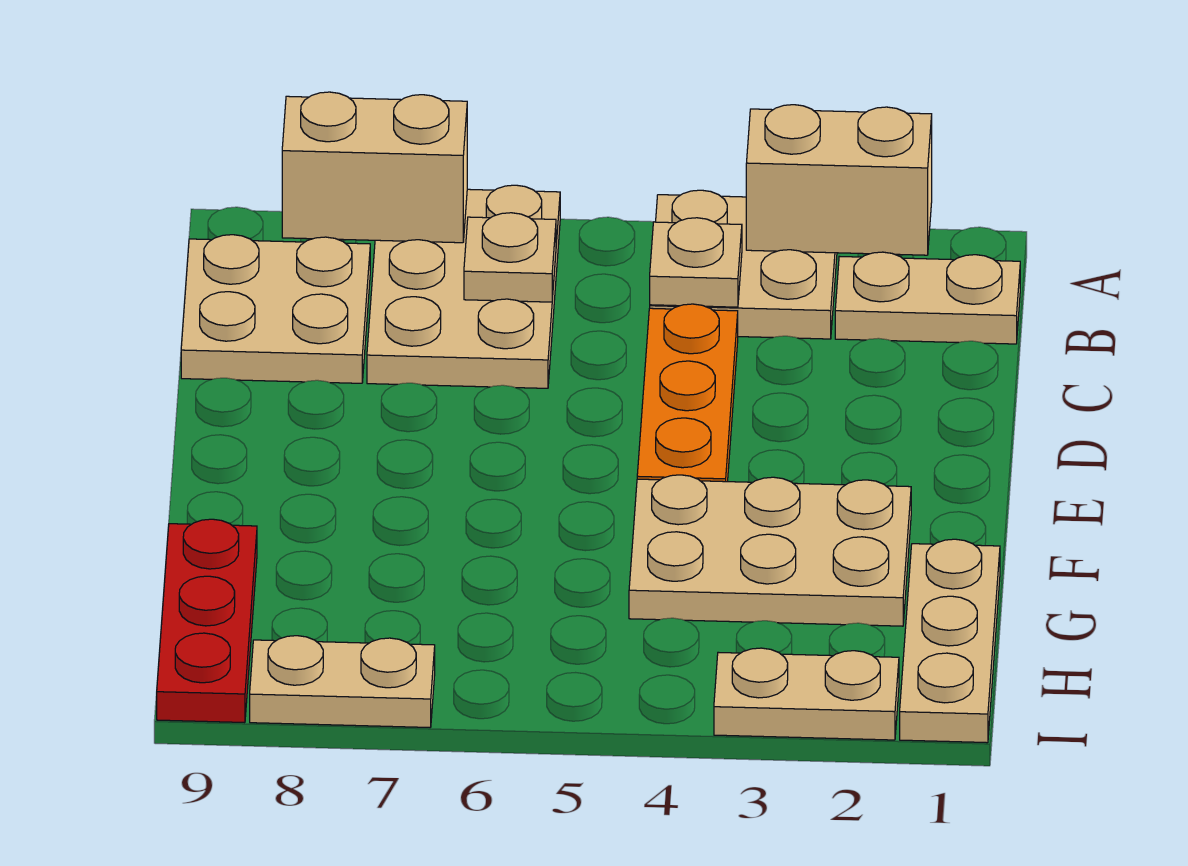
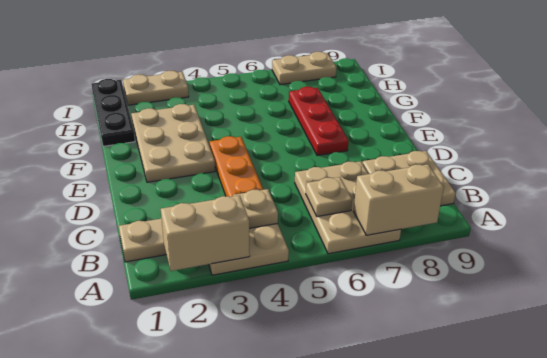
tan plate F2:G4 level 1 -> tan plate E2:G3 level 1
tan plate G1:I1 level 1 -> black plate G1:I1 level 1
red plate G9:I9 level 1 -> red plate E7:G7 level 1

